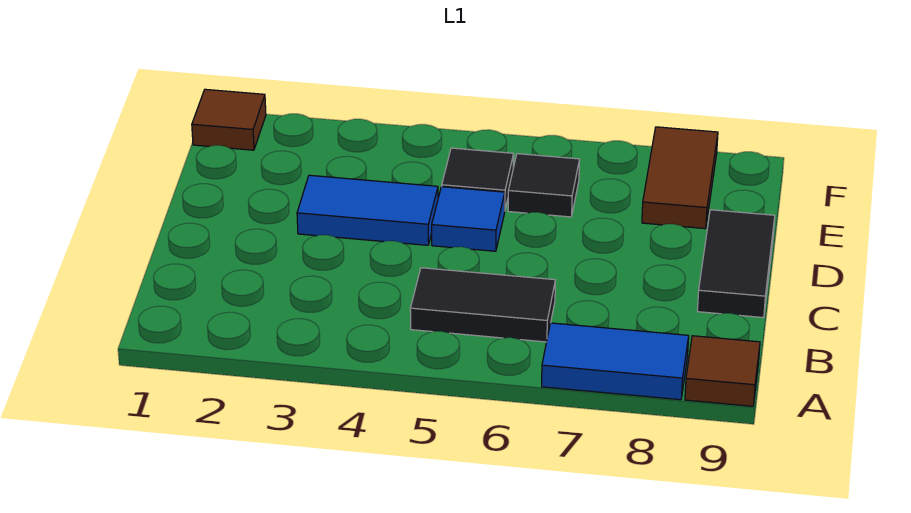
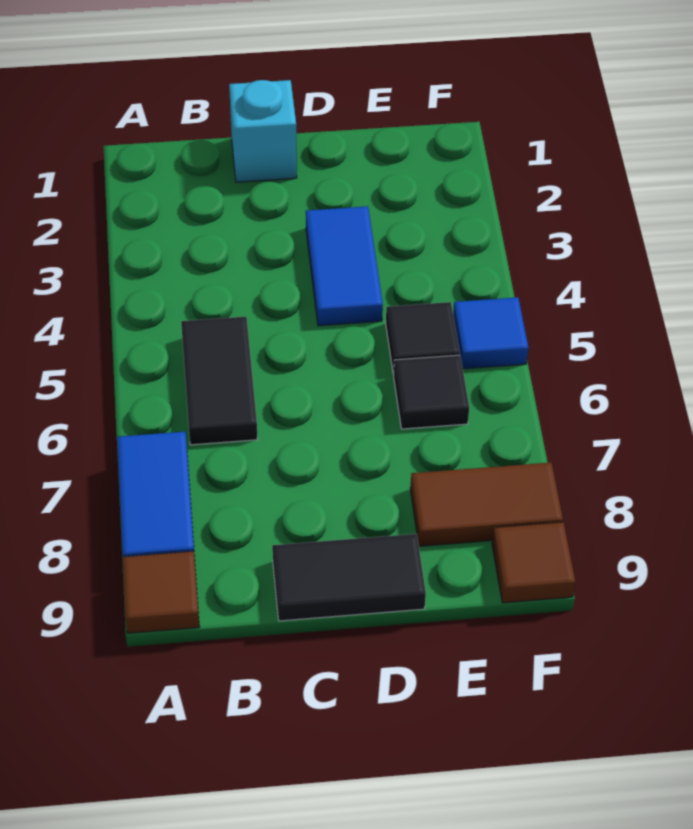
none -> cyan brick C1 level 1
blue tile D5 level 1 -> blue tile F5 level 1
brown tile F1 level 1 -> brown tile F9 level 1

